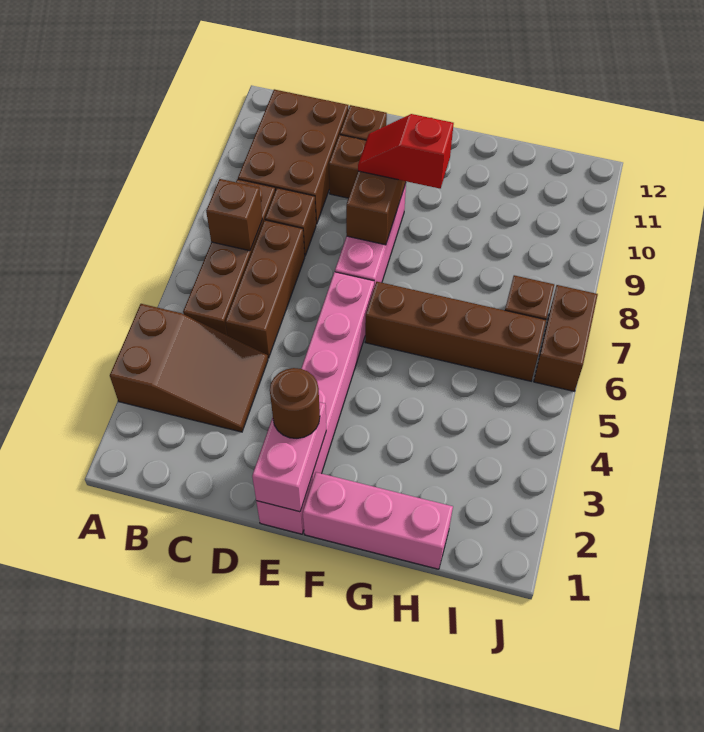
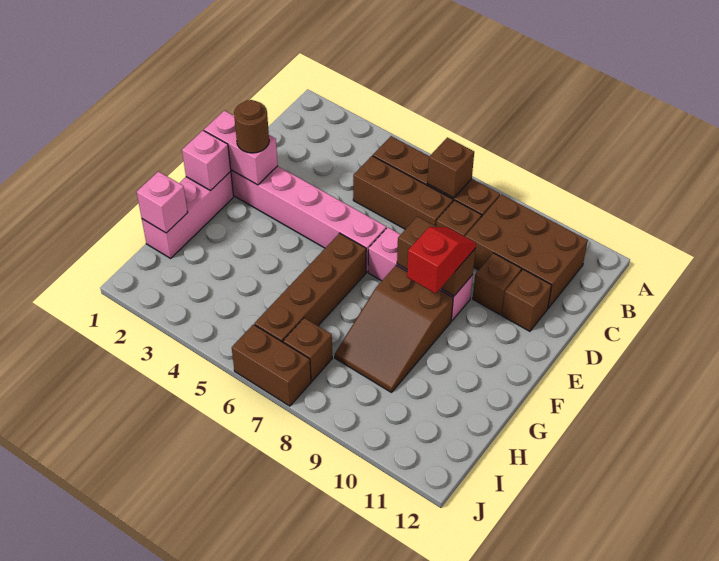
brown slope A3:C4 level 1 top A -> brown slope F8:H9 level 1 top F
none -> pink brick F1 level 2
none -> pink brick H1 level 2

